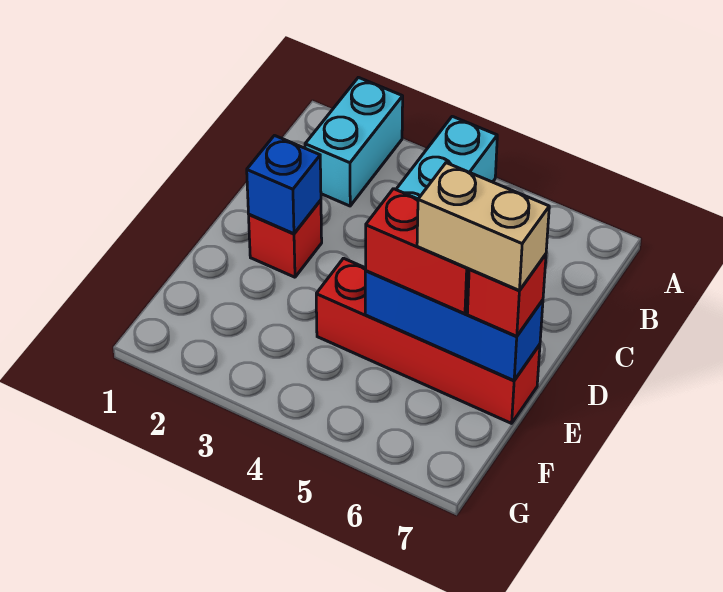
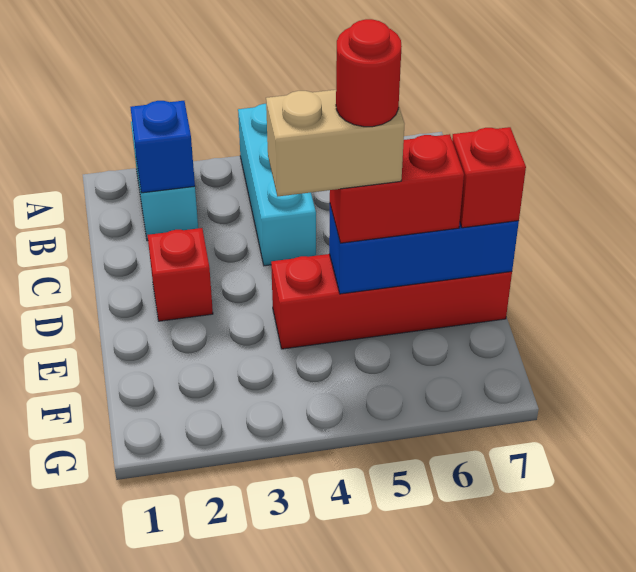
blue brick D2 level 2 -> blue brick B2 level 2
none -> red round brick E5 level 5
tan brick E6:E7 level 4 -> tan brick E4:E5 level 4

